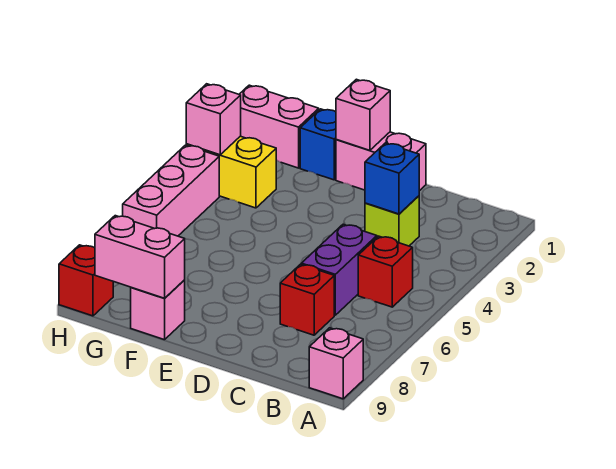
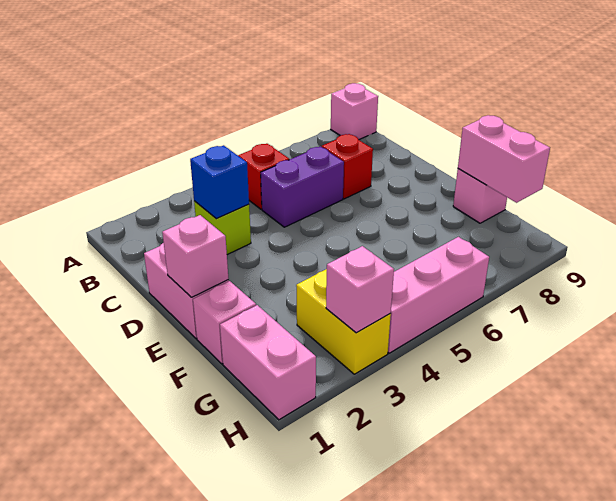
blue brick F1 level 1 -> pink brick F1 level 1
red brick H9 level 1 -> none

